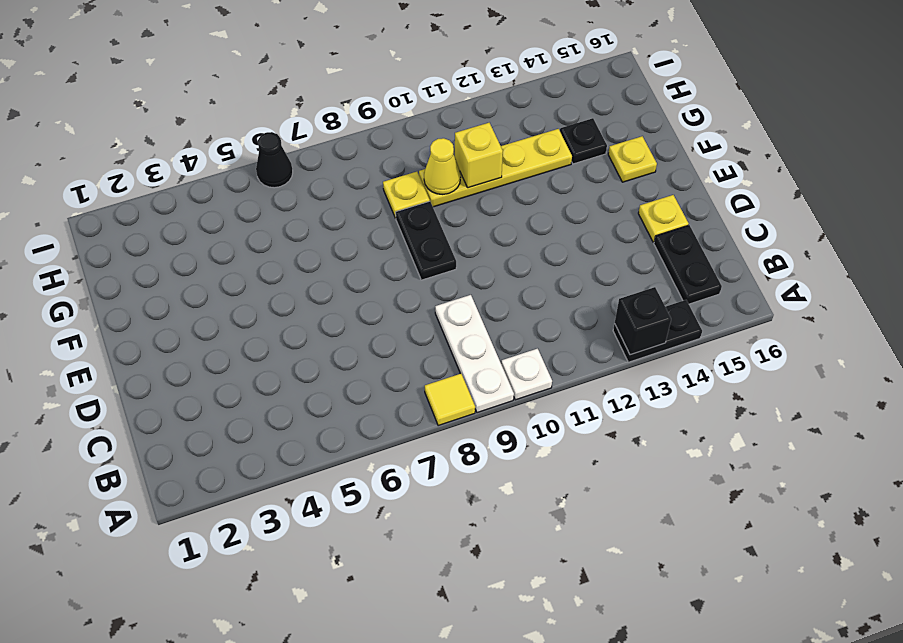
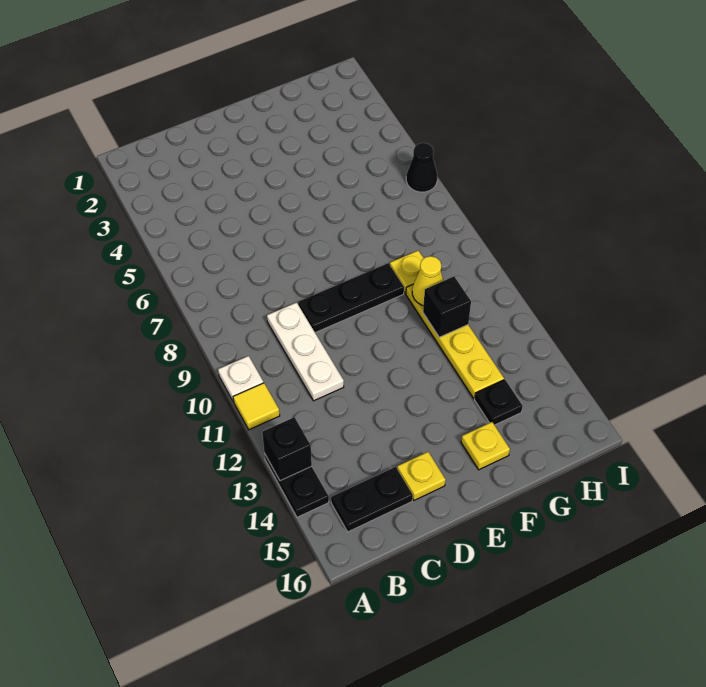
yellow tile A8 level 1 -> yellow tile A11 level 1
white plate A9:C9 level 1 -> white plate C9:C11 level 1
black plate E9:F9 level 1 -> black plate D9:F9 level 1
yellow brick G11 level 2 -> black brick G11 level 2

